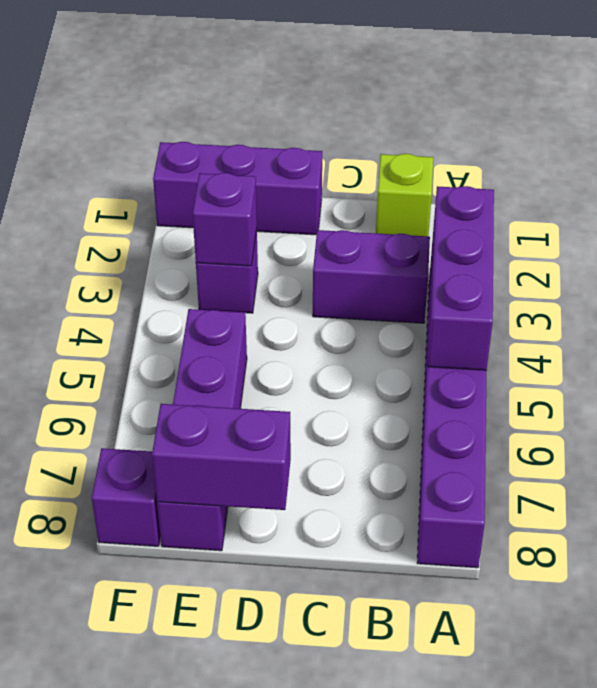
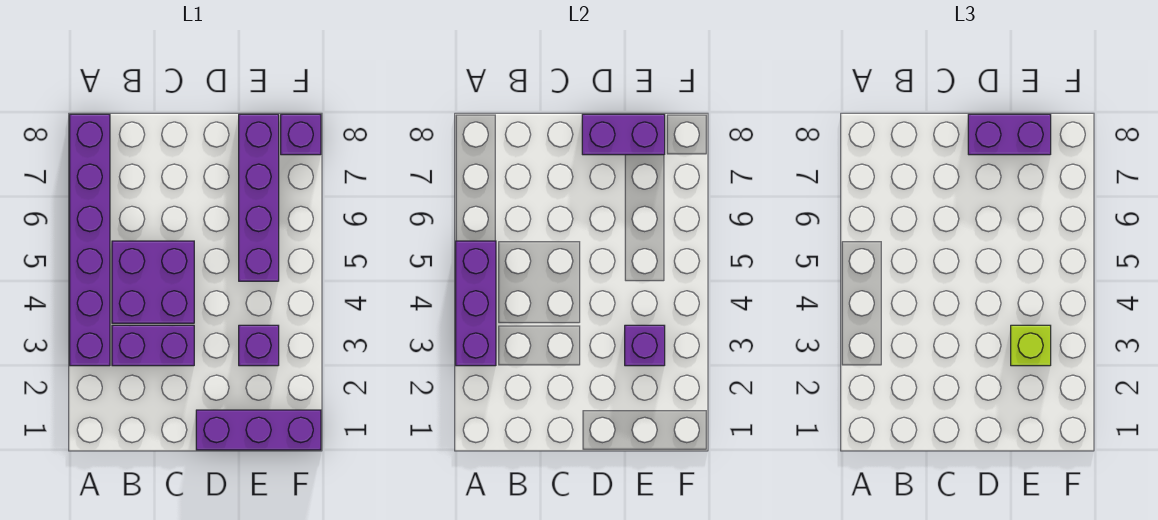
lime brick B1 level 1 -> lime brick E3 level 3
none -> purple brick B4:C5 level 1
none -> purple brick D8:E8 level 3

